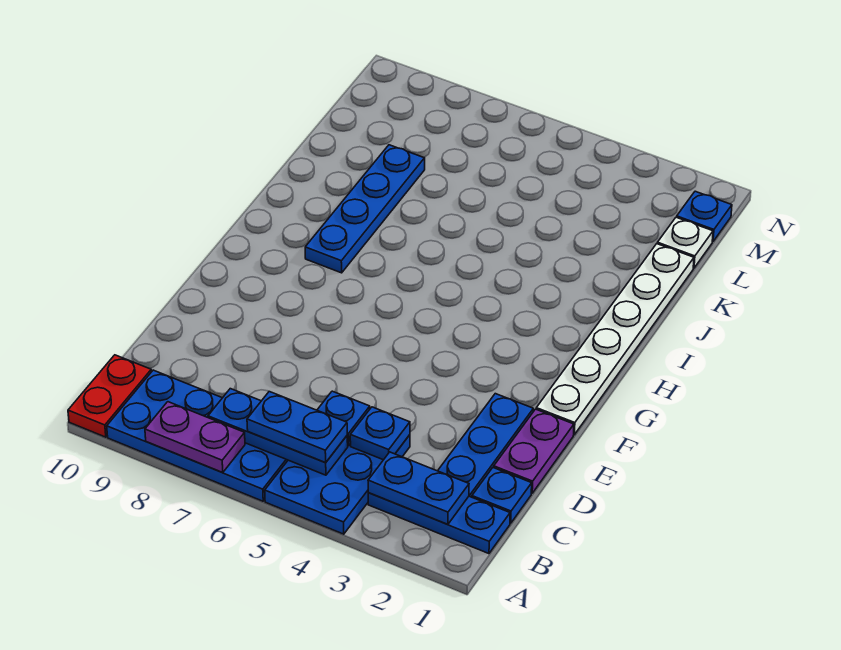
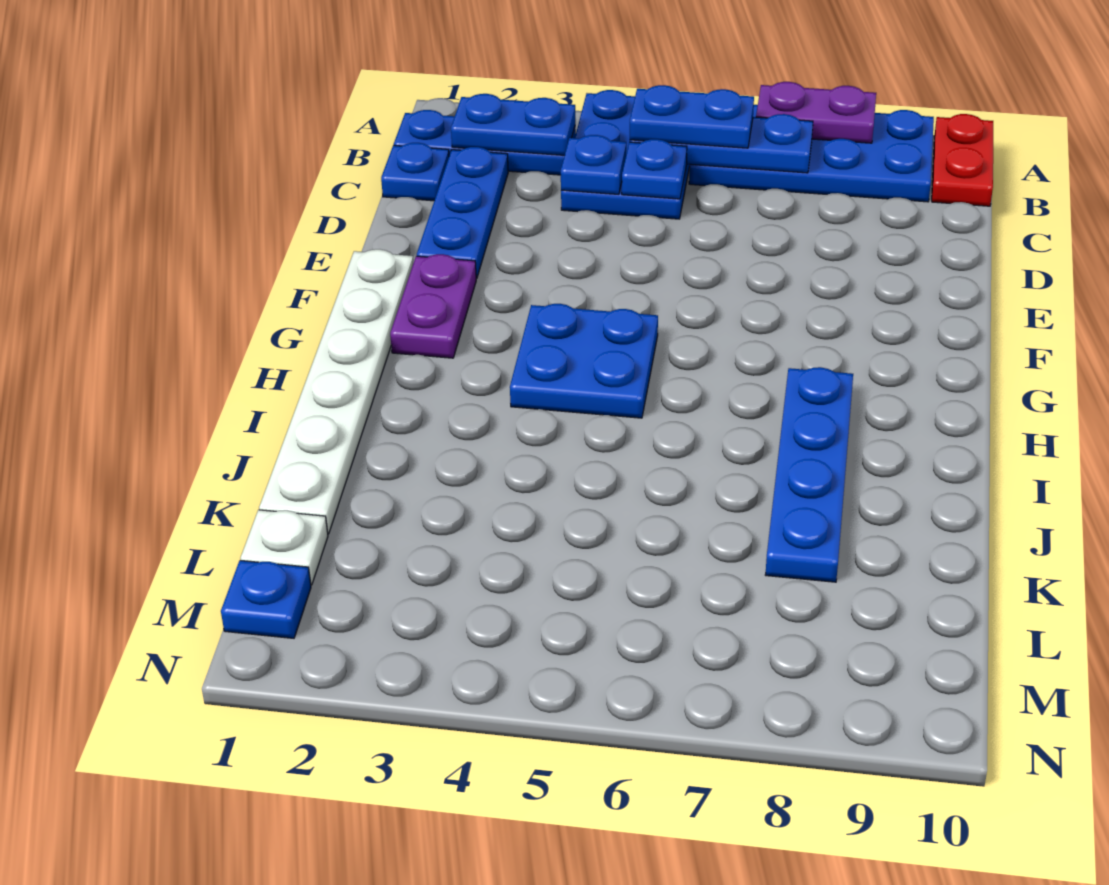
purple plate D1:E1 level 1 -> purple plate F2:G2 level 1
none -> blue plate G4:H5 level 1

